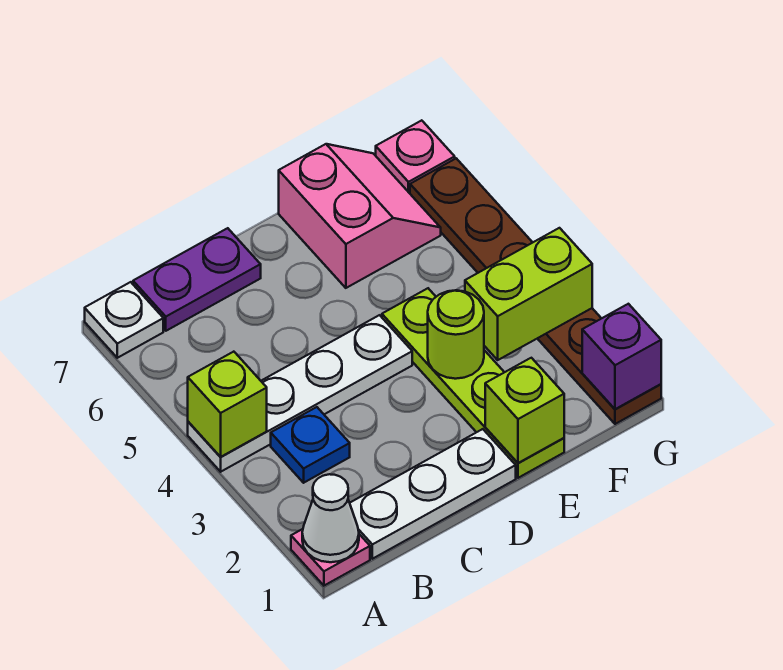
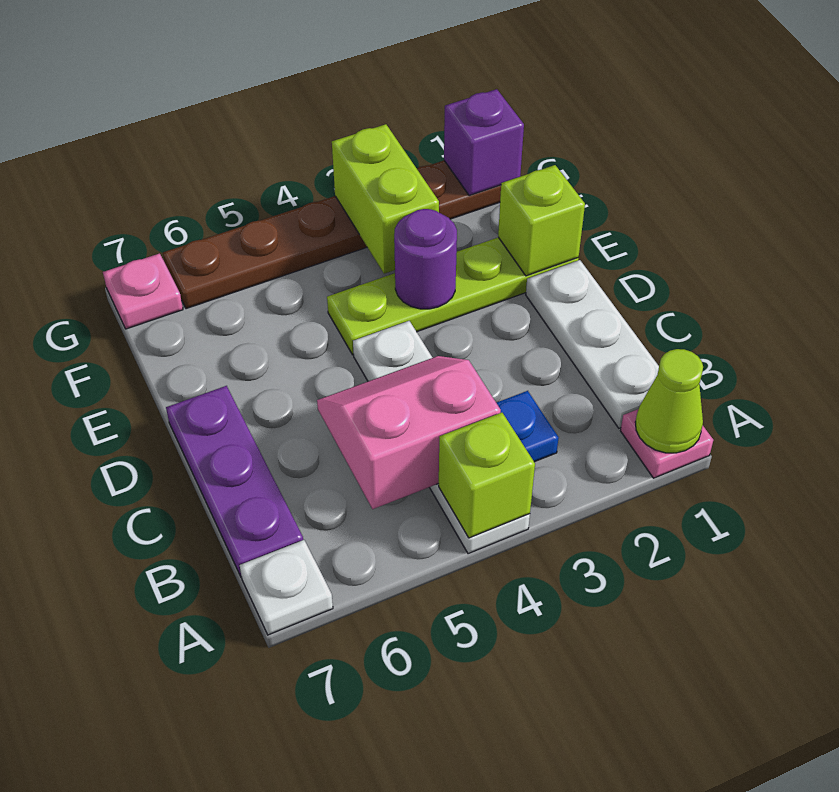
white cone A1 level 2 -> lime cone A1 level 2
purple plate B7:C7 level 1 -> purple plate B7:D7 level 1
lime round brick E3 level 2 -> purple round brick E3 level 2
pink slope E6:F7 level 1 top E -> pink slope B4:C5 level 2 top B

